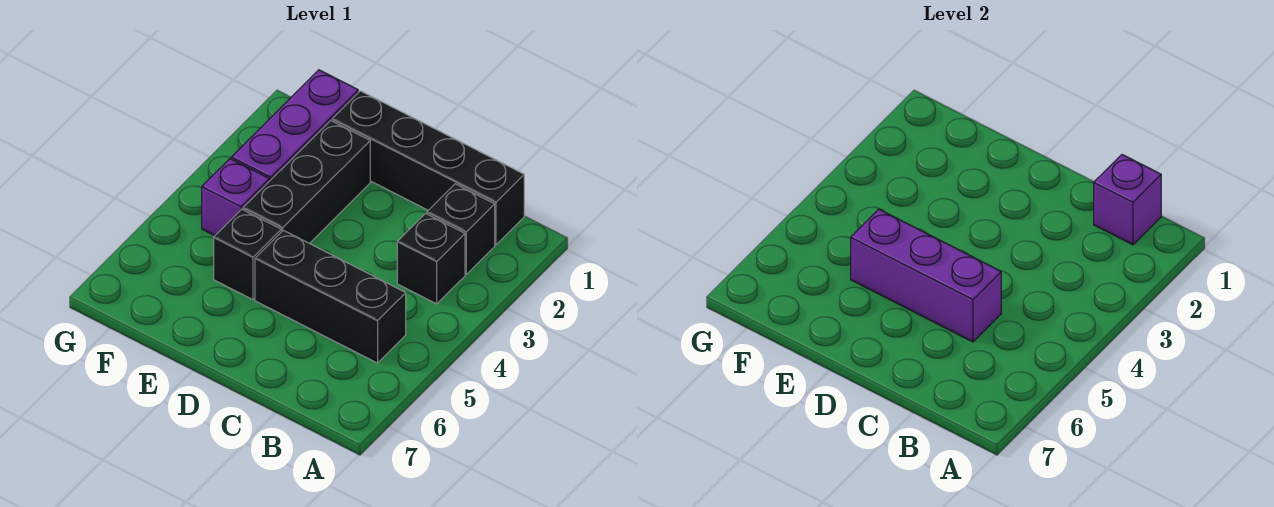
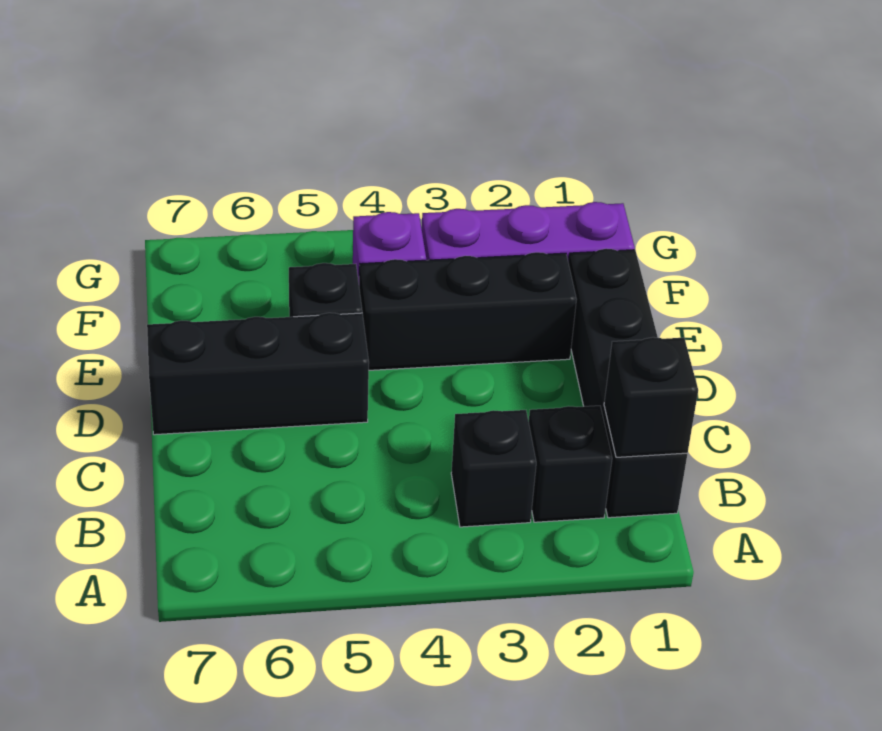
purple brick B1 level 2 -> black brick B1 level 2
black brick B5:D5 level 1 -> black brick D5:D7 level 1
purple brick C5:E5 level 2 -> none

